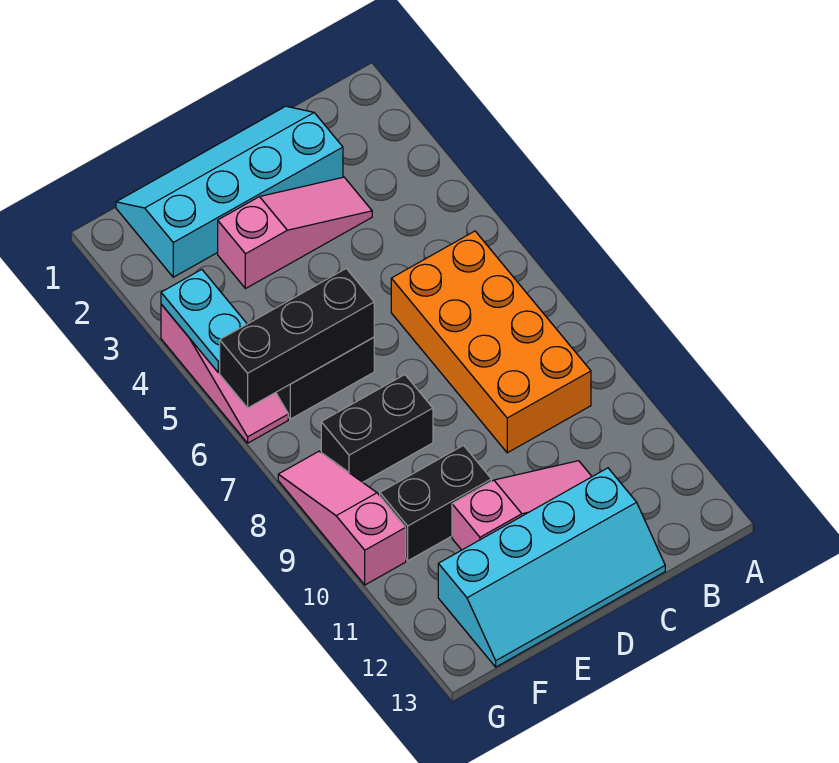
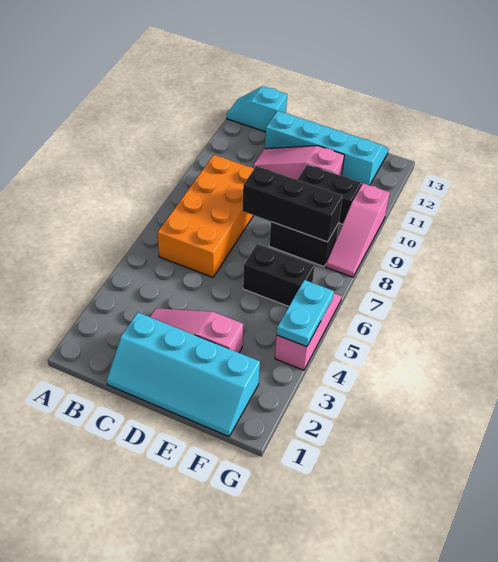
none -> cyan slope A13:B13 level 1 top B
black brick E6:G6 level 2 -> black brick D8:F8 level 2

